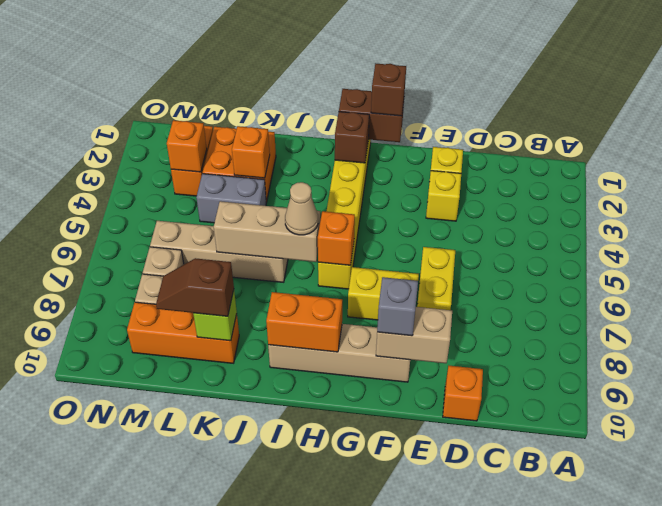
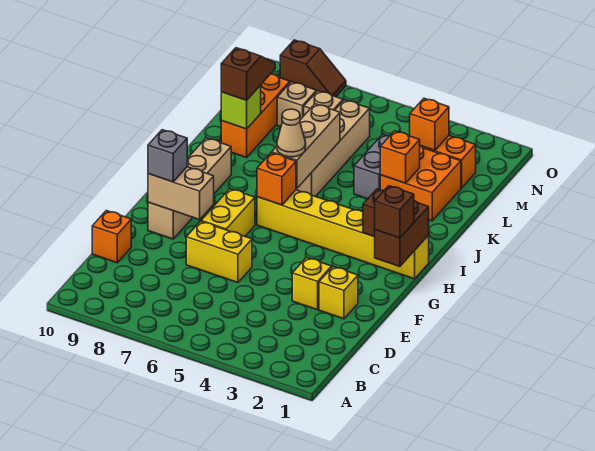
tan brick E9:F9 level 2 -> tan brick F8:F9 level 2
orange brick H9:I9 level 2 -> none
none -> brown slope O8:O9 level 1 top 9

